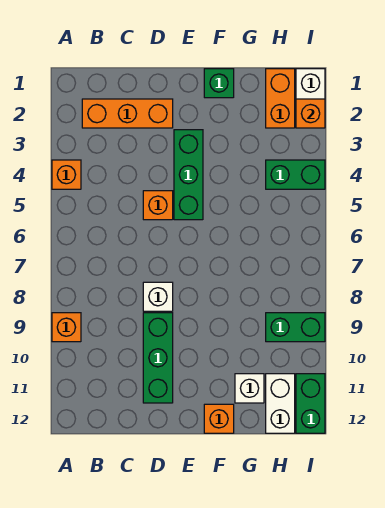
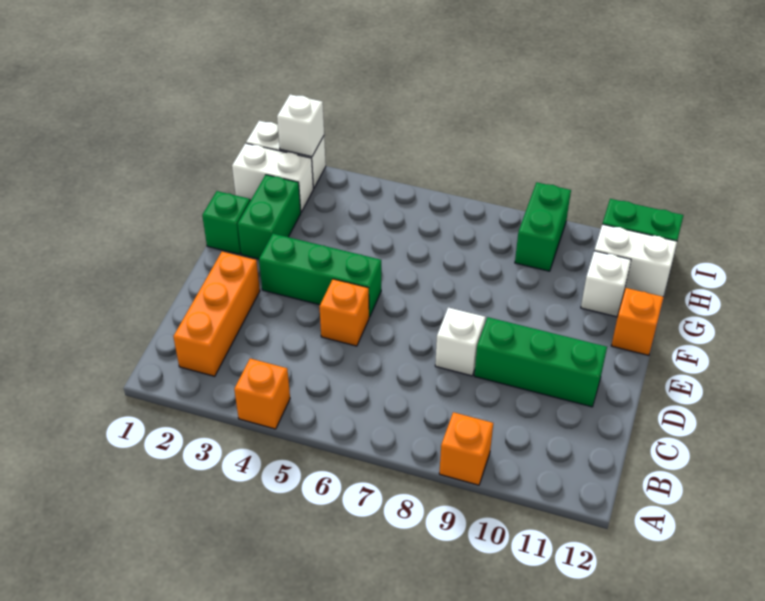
orange brick H1:H2 level 1 -> white brick H1:H2 level 1
green brick H4:I4 level 1 -> green brick F2:G2 level 1
orange brick I2 level 2 -> white brick I2 level 2

